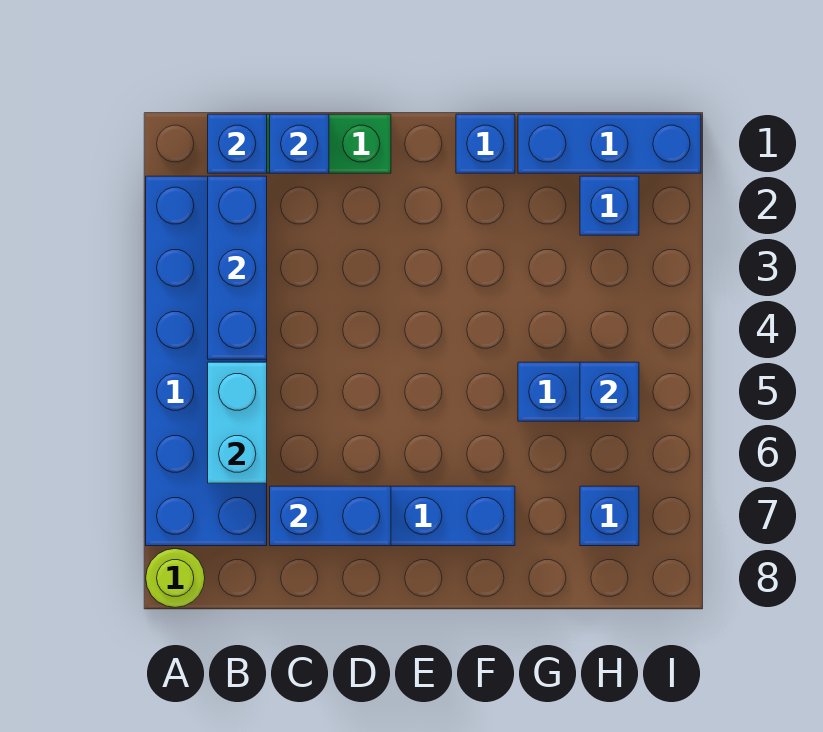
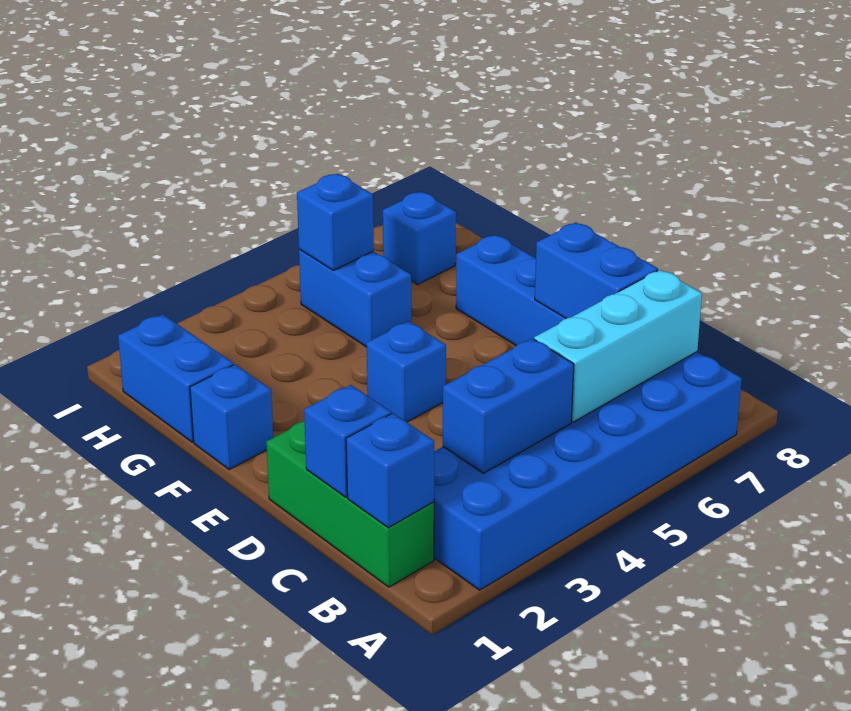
lime round brick A8 level 1 -> none
blue brick B2:B4 level 2 -> blue brick B3:B4 level 2
cyan brick B5:B6 level 2 -> cyan brick B5:B7 level 2
blue brick G1:I1 level 1 -> blue brick G1:H1 level 1
blue brick H2 level 1 -> blue brick E4 level 1

